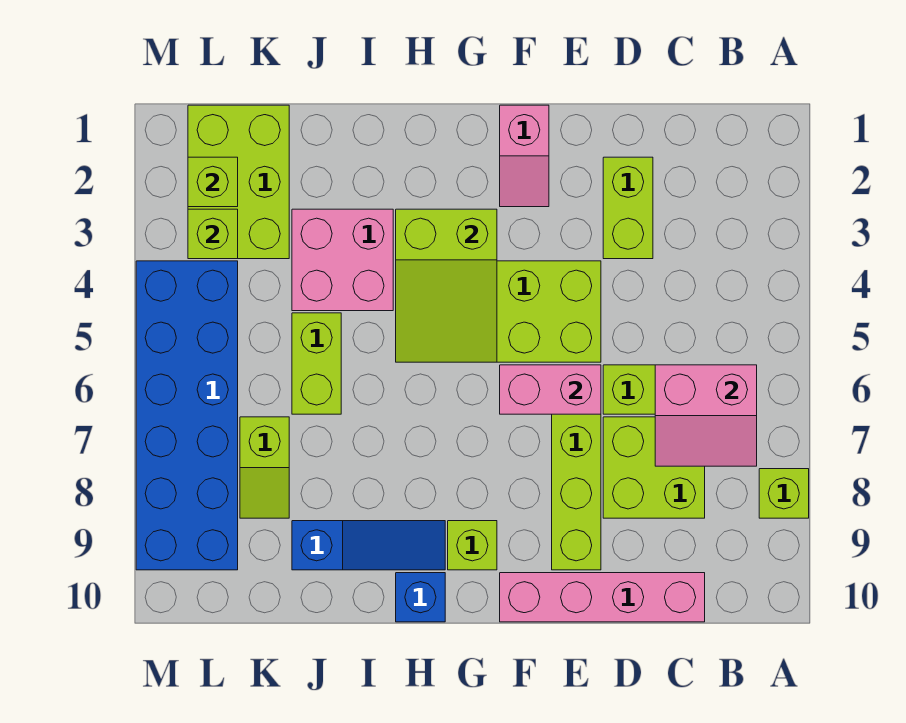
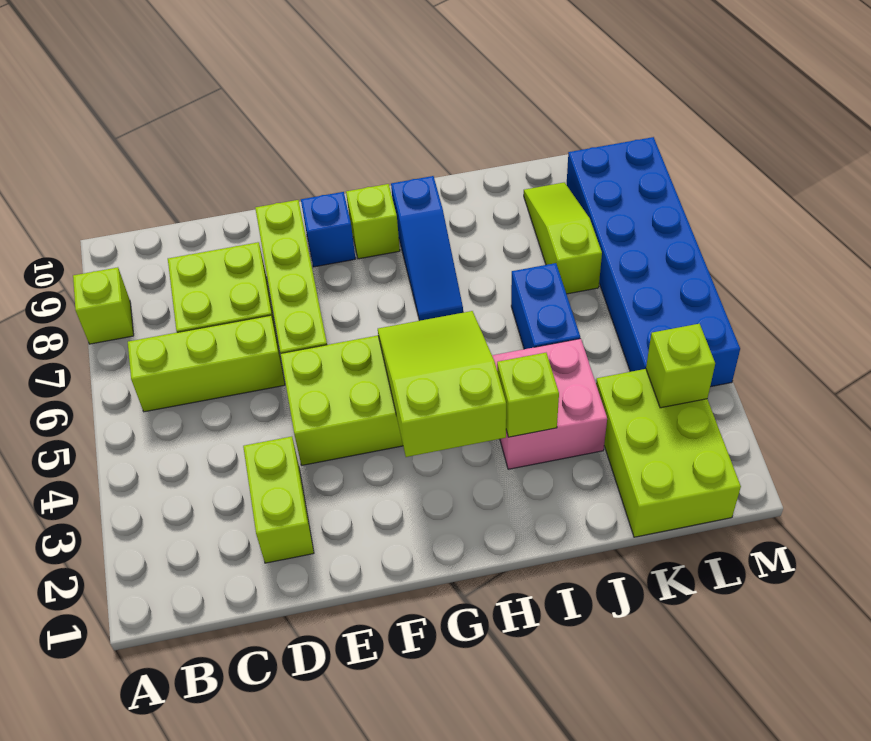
pink slope B6:C7 level 2 top 6 -> none
pink brick C10:F10 level 1 -> none
pink brick E6:F6 level 2 -> none
pink slope F1:F2 level 1 top 1 -> none
blue slope H9:J9 level 1 top J -> blue slope H7:H9 level 1 top 9
blue brick H10 level 1 -> blue brick F9 level 1
lime brick J5:J6 level 1 -> blue brick J5:J6 level 1
lime slope K7:K8 level 1 top 7 -> lime slope K7:K9 level 1 top 7
lime brick L2 level 2 -> lime brick I3 level 2

